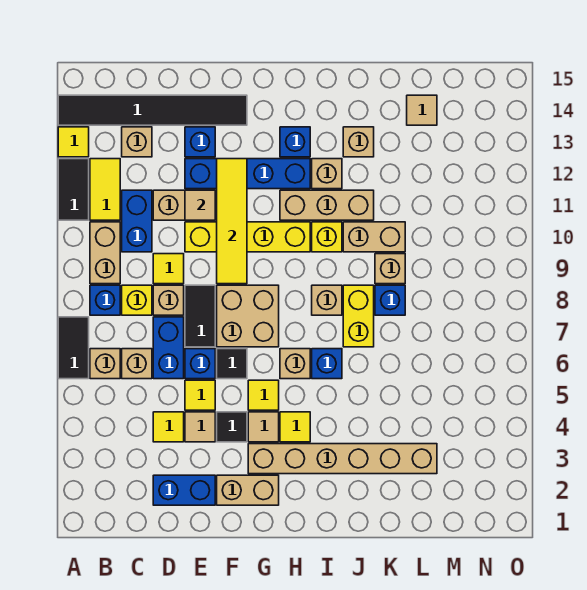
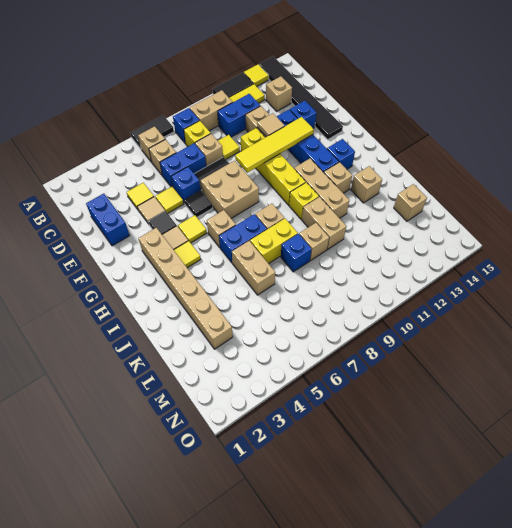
tan brick F2:G2 level 1 -> tan brick J6:K6 level 1
blue brick I6 level 1 -> blue brick I6:I7 level 1
tan tile L14 level 1 -> tan brick L14 level 1

